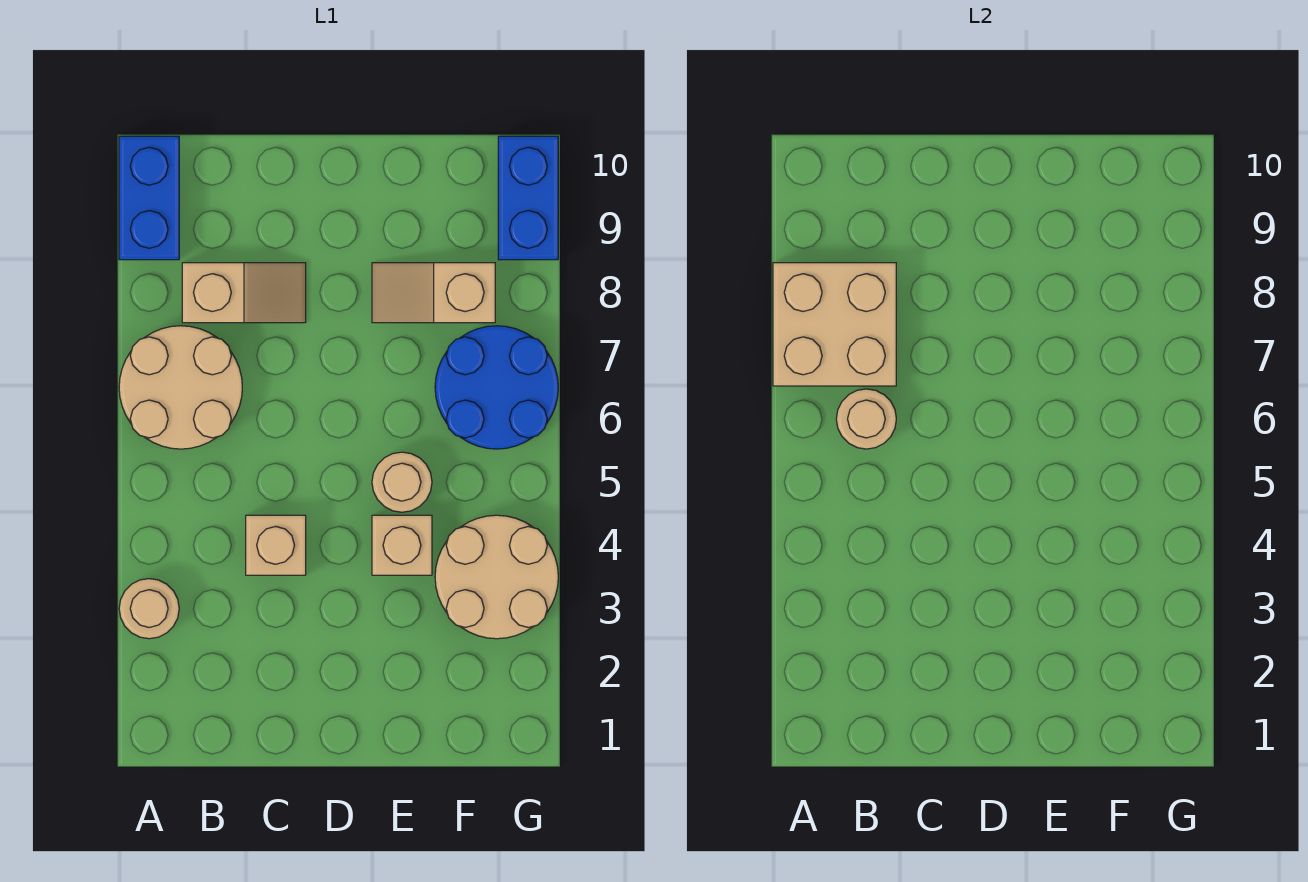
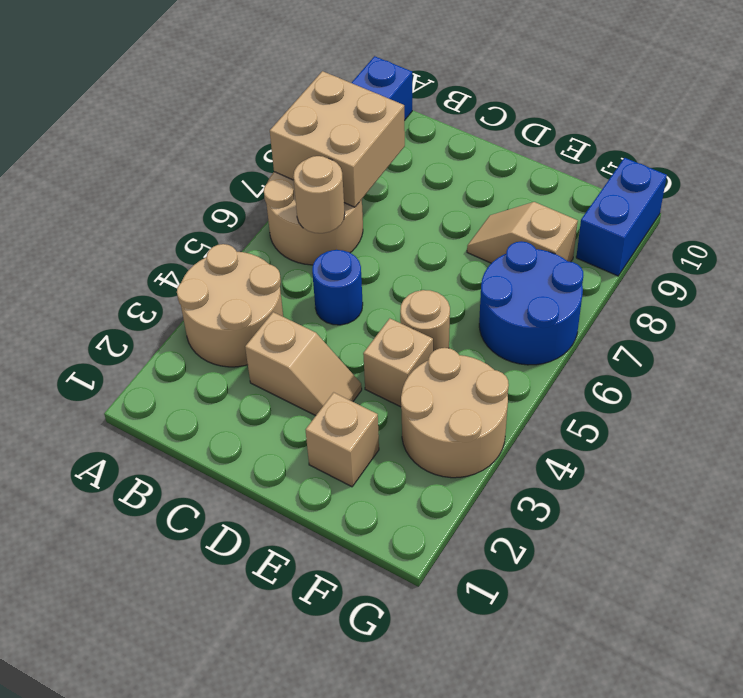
tan round brick A3 level 1 -> tan round brick A3:B4 level 1
tan slope B8:C8 level 1 top B -> tan slope C3:D3 level 1 top C
tan brick C4 level 1 -> tan brick E2 level 1
none -> blue round brick C5 level 1

